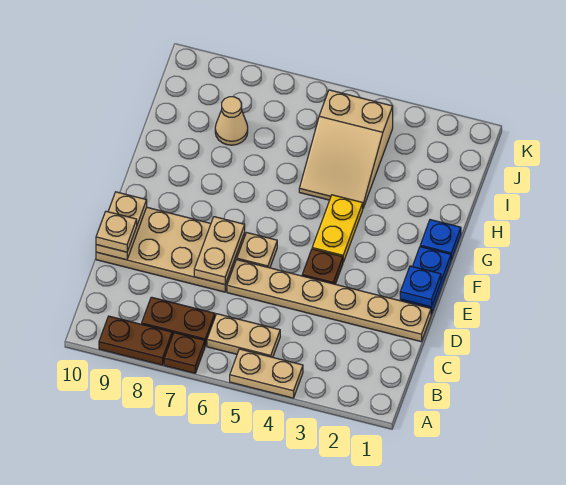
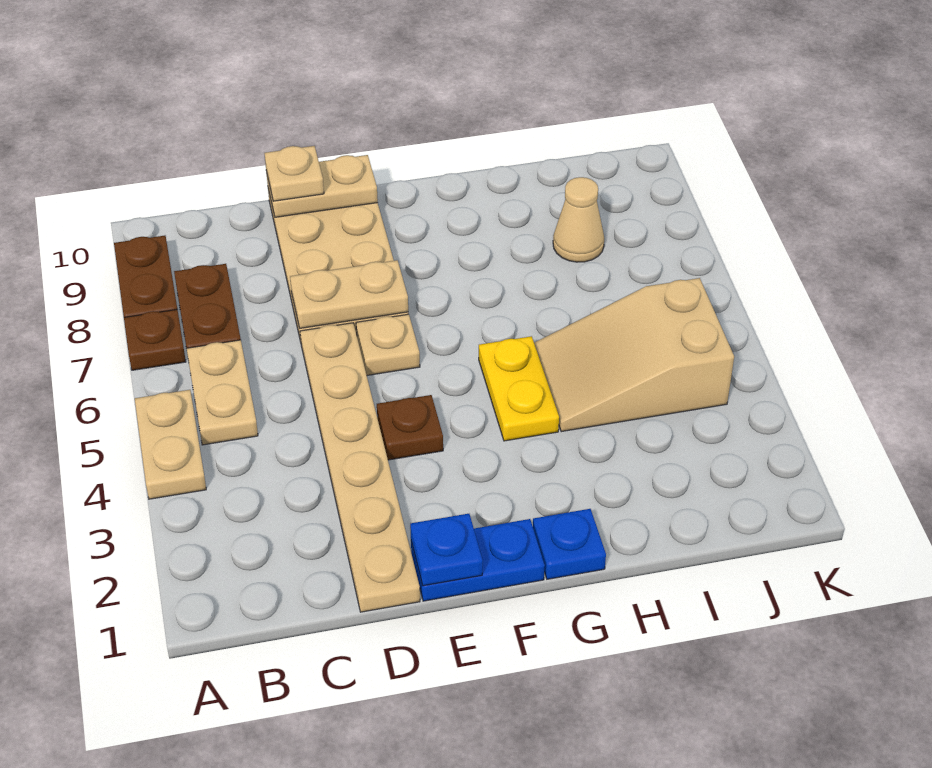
yellow plate F4:G4 level 1 -> yellow plate G4:G5 level 1

